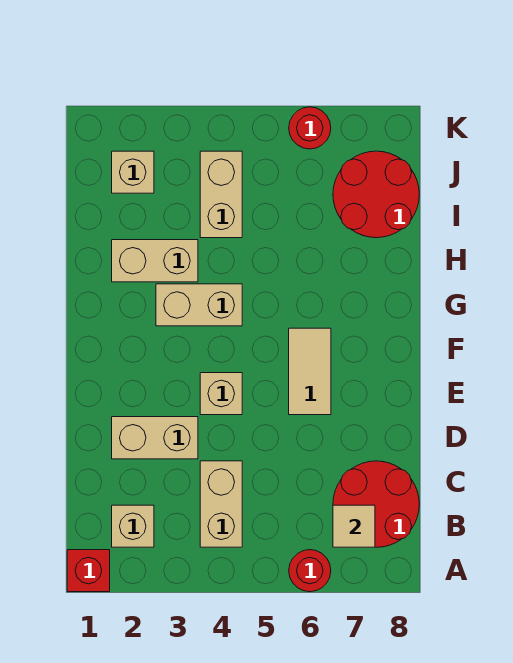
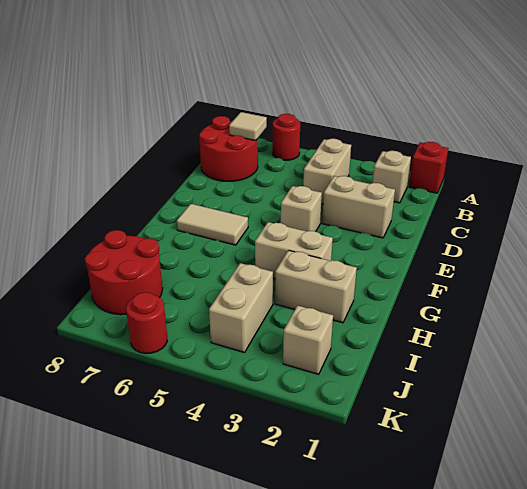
tan tile E6:F6 level 1 -> tan tile F6:F7 level 1

